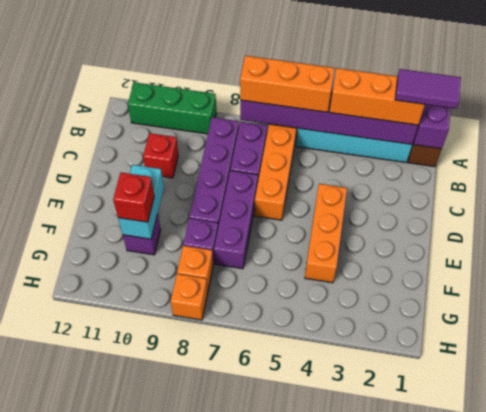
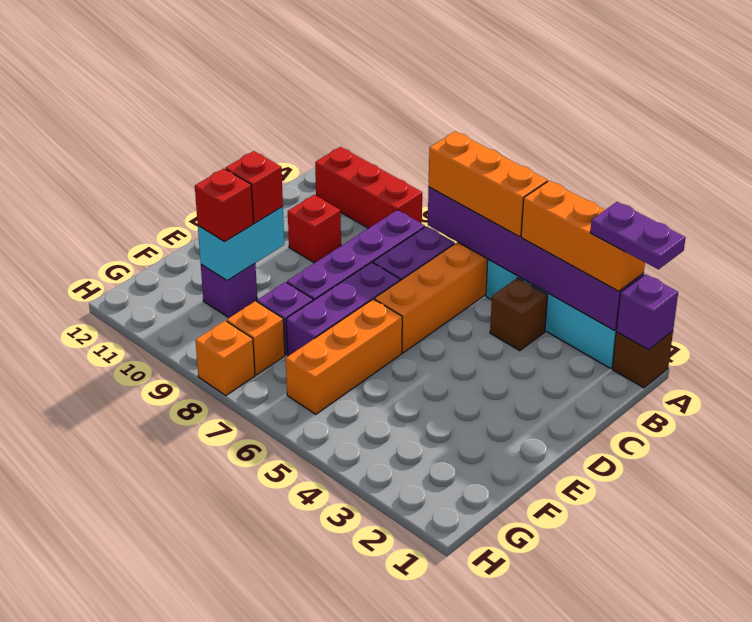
purple tile A1:A2 level 4 -> purple plate A1:A2 level 4
green brick A9:A11 level 1 -> red brick A9:A11 level 1
none -> brown brick B4 level 1
orange brick D4:F4 level 1 -> orange brick E6:G6 level 1
none -> red brick E10 level 3

